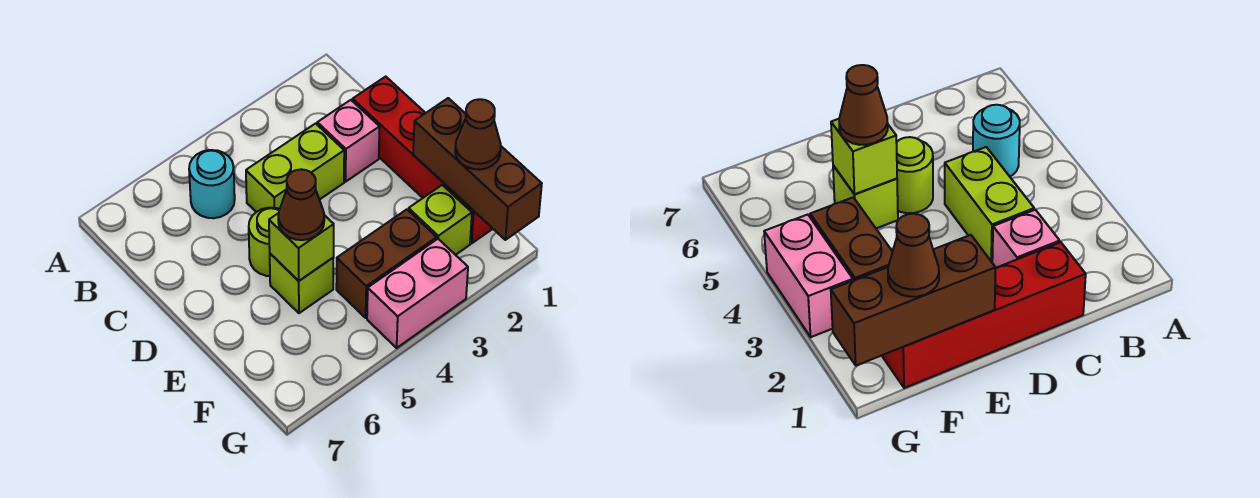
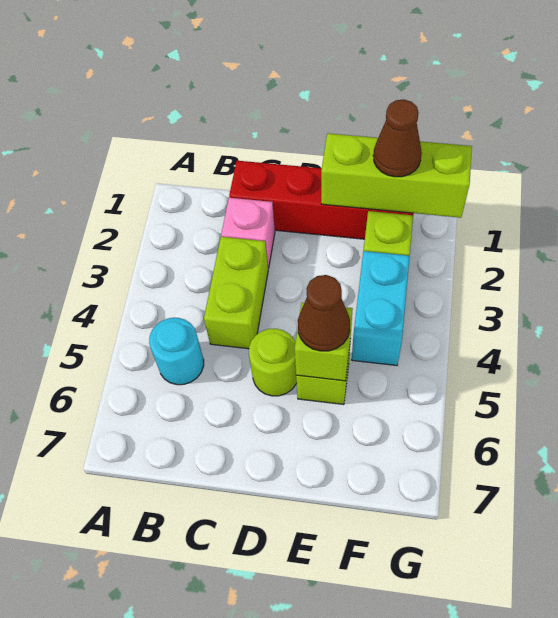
brown brick E1:G1 level 2 -> lime brick E1:G1 level 2
brown brick F3:F4 level 1 -> cyan brick F3:F4 level 1
pink brick G3:G4 level 1 -> none

